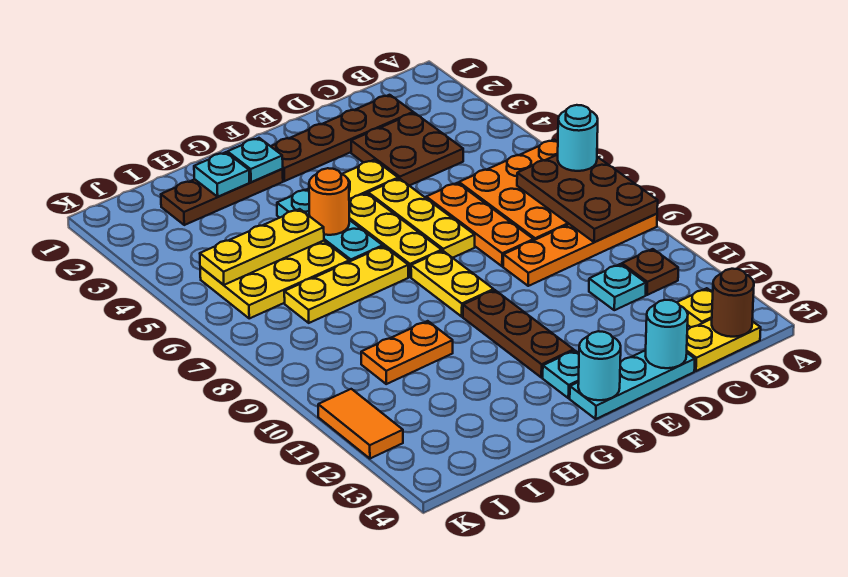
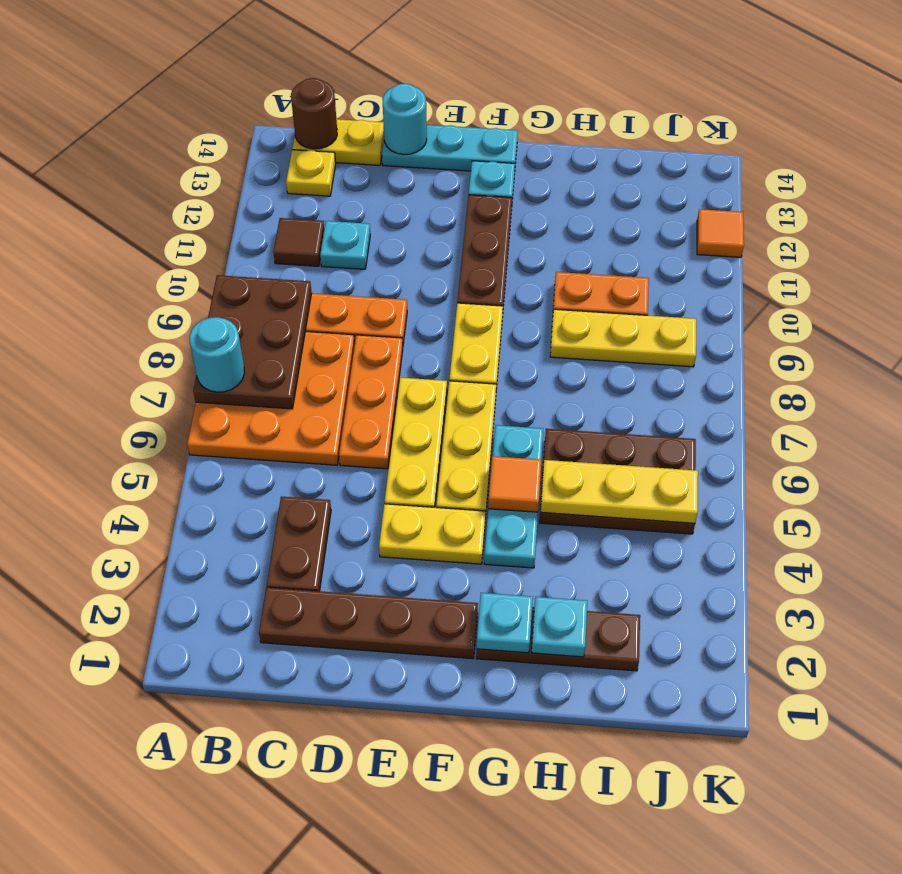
brown plate B11 level 1 -> brown tile B11 level 1
brown plate C3:D4 level 1 -> brown plate C3:C4 level 1
cyan round brick F14 level 2 -> none
orange round brick G5 level 2 -> orange tile G5 level 2
yellow plate G7:I7 level 1 -> yellow plate H9:J9 level 1
yellow plate H5:J6 level 1 -> brown plate H5:J6 level 1
orange tile K11:K12 level 1 -> orange tile K12 level 1

